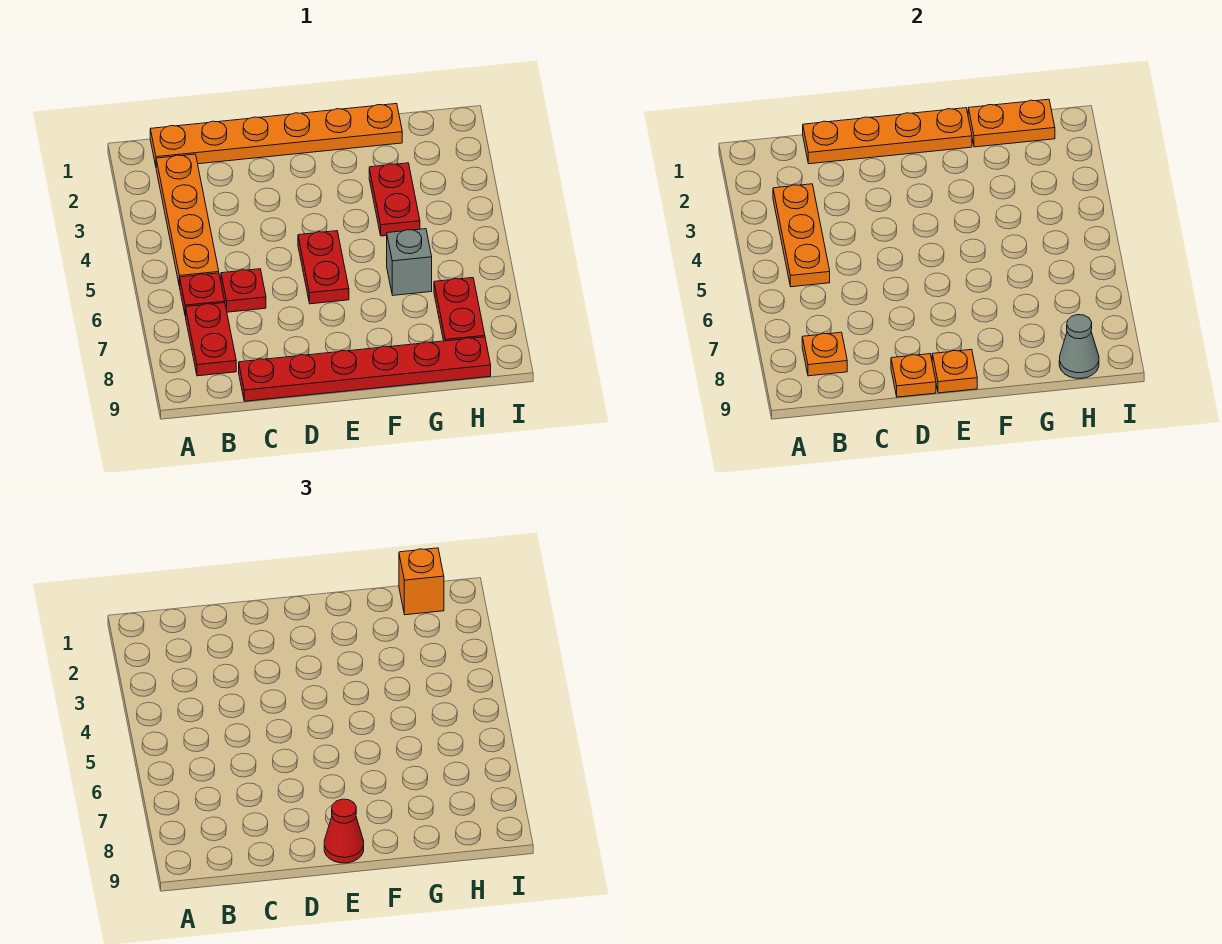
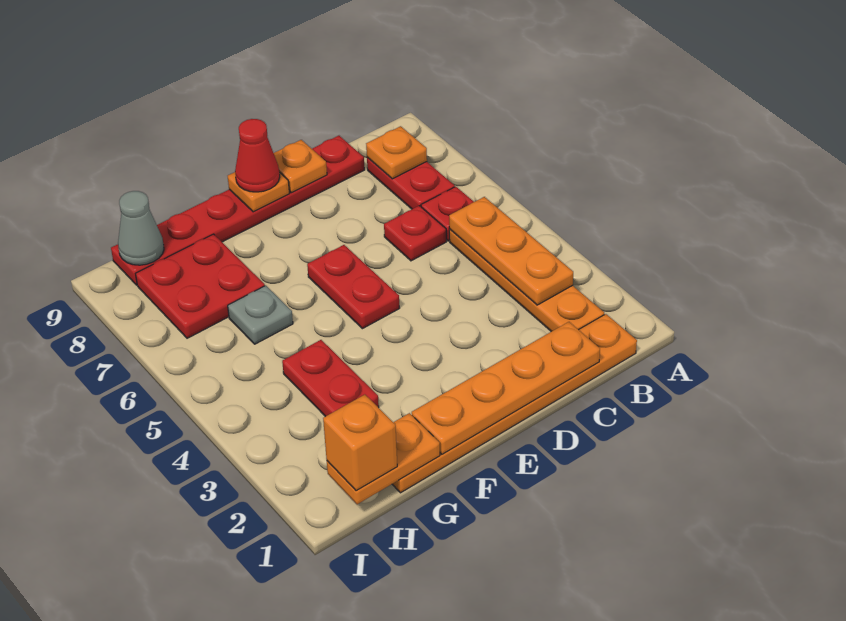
grey brick G6 level 1 -> grey plate G6 level 1
red plate H7:H8 level 1 -> red plate G7:H8 level 1

